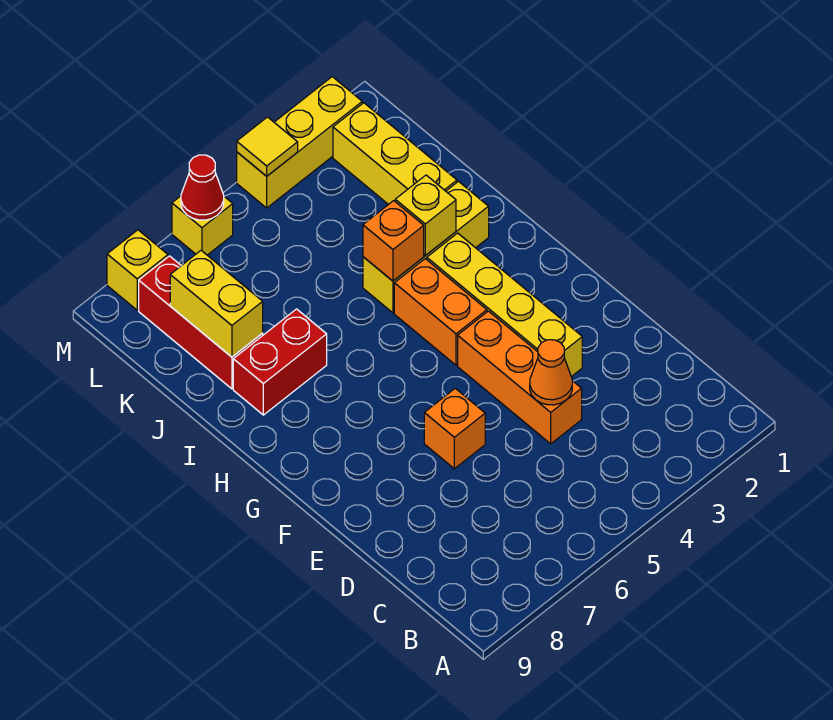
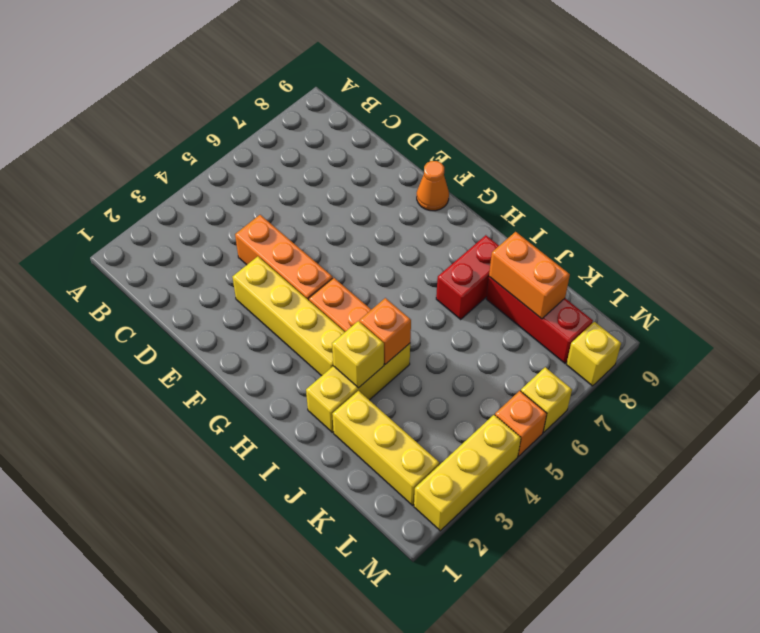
orange cone D4 level 2 -> orange cone F9 level 1
orange brick E6 level 1 -> orange brick M5 level 1
yellow brick J8:K8 level 2 -> orange brick J8:K8 level 2
yellow tile M4 level 2 -> none
red cone M6 level 2 -> none

